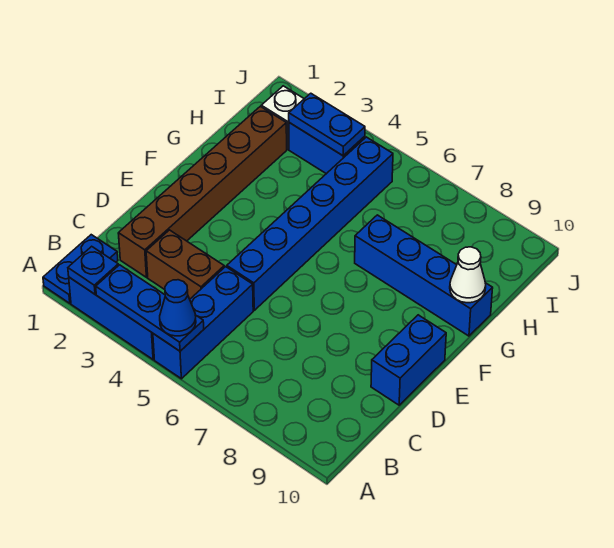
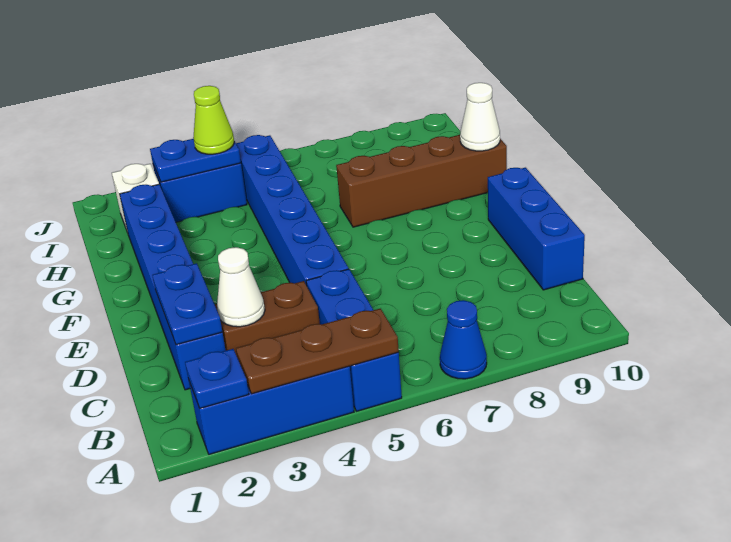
blue plate A1:B1 level 1 -> blue plate C2:D2 level 2
blue plate A3:A5 level 2 -> brown plate A3:A5 level 2
blue cone A5 level 3 -> blue cone A7 level 1
brown brick C2:H2 level 1 -> blue brick C2:H2 level 1
none -> white cone C3 level 2
blue brick D10:E10 level 1 -> blue brick C10:E10 level 1
blue brick G7:G10 level 1 -> brown brick G7:G10 level 1
none -> lime cone I4 level 3

